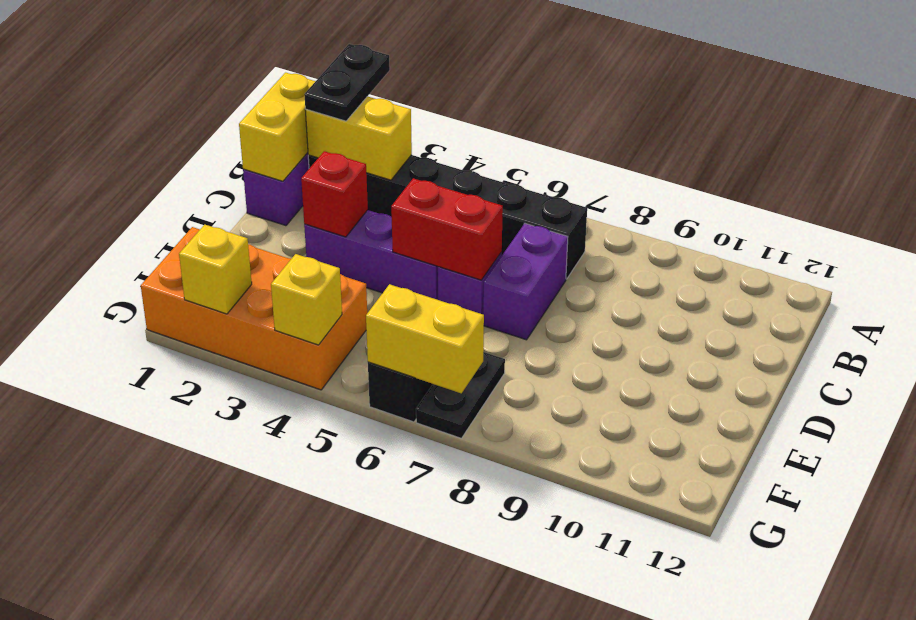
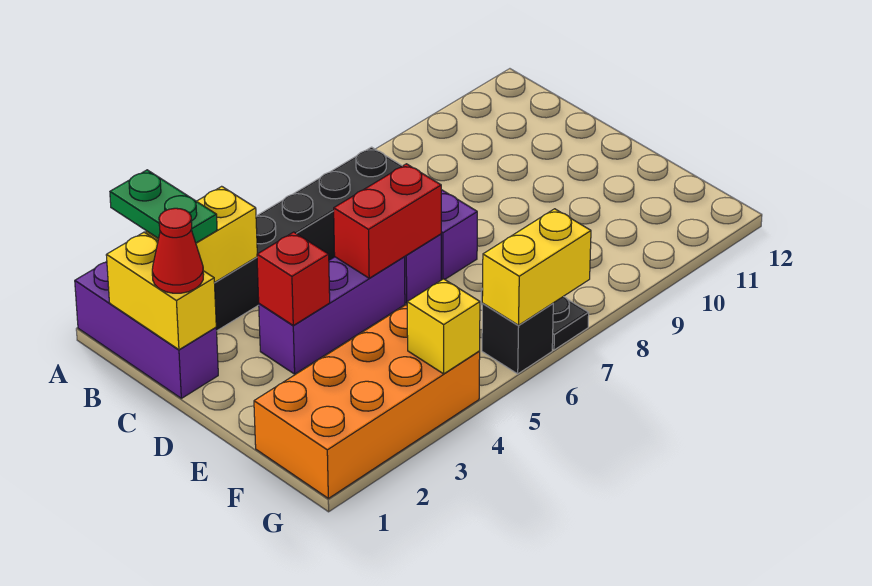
black plate A2:B2 level 3 -> green plate A2:B2 level 3
none -> red cone C1 level 3
yellow brick G2 level 2 -> none

